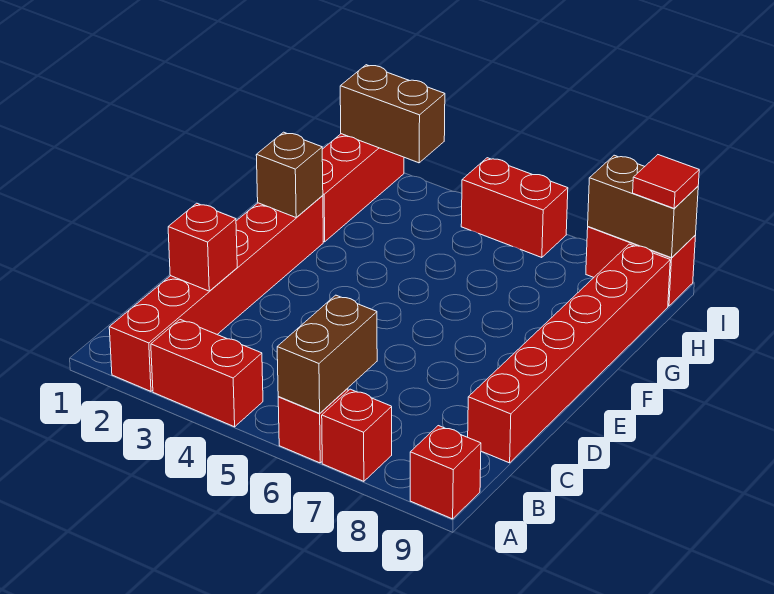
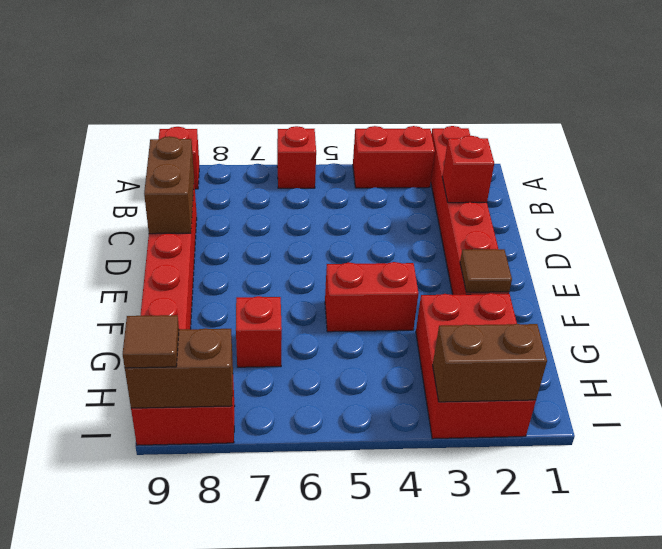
brown brick A6:B6 level 2 -> brown brick C9:D9 level 2
red brick A7 level 1 -> red brick G7 level 1
brown brick F2 level 2 -> brown tile F2 level 2
red brick G2:I2 level 1 -> red brick G2:I3 level 1
red brick I5:I6 level 1 -> red brick F4:F5 level 1
red tile I9 level 3 -> brown tile I9 level 3

